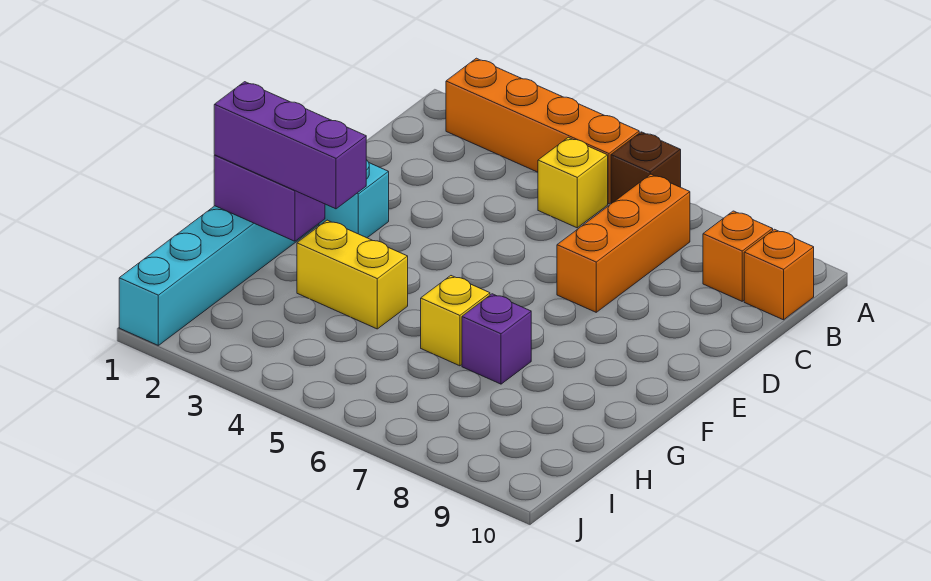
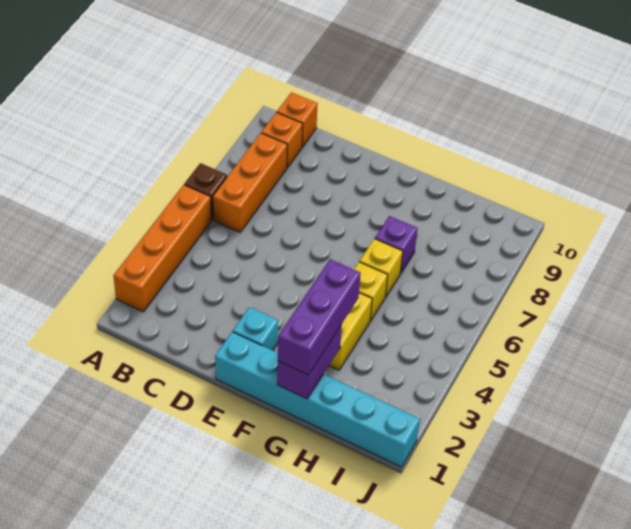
yellow brick B5 level 1 -> yellow brick G5 level 1
orange brick B7:D7 level 1 -> orange brick B6:B8 level 1

